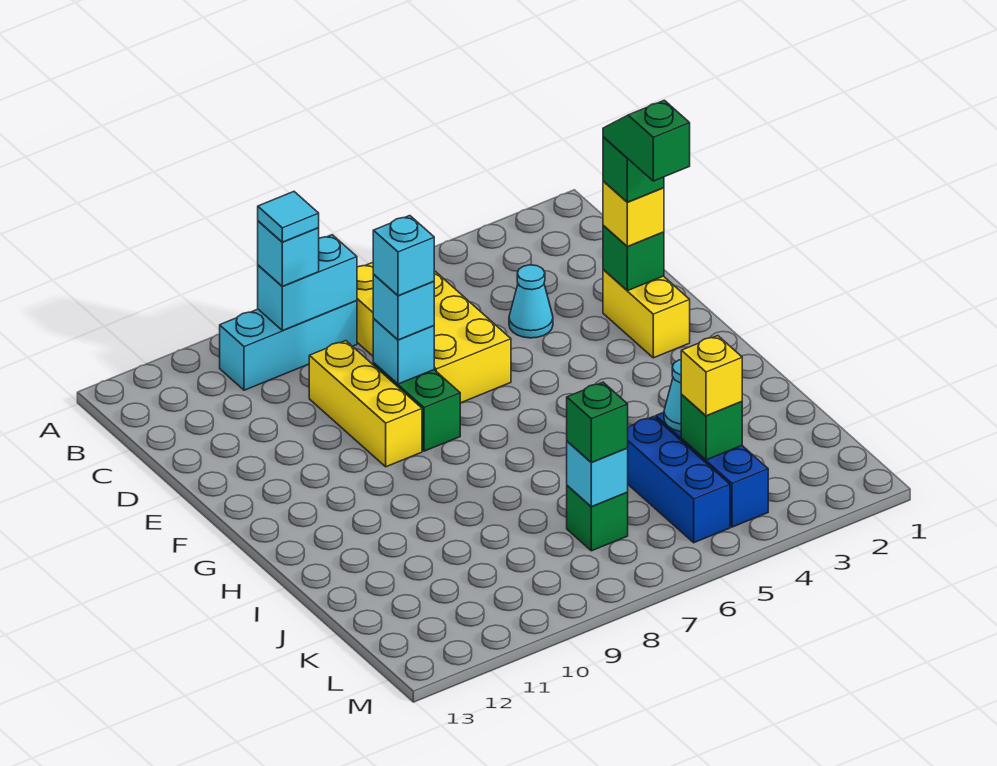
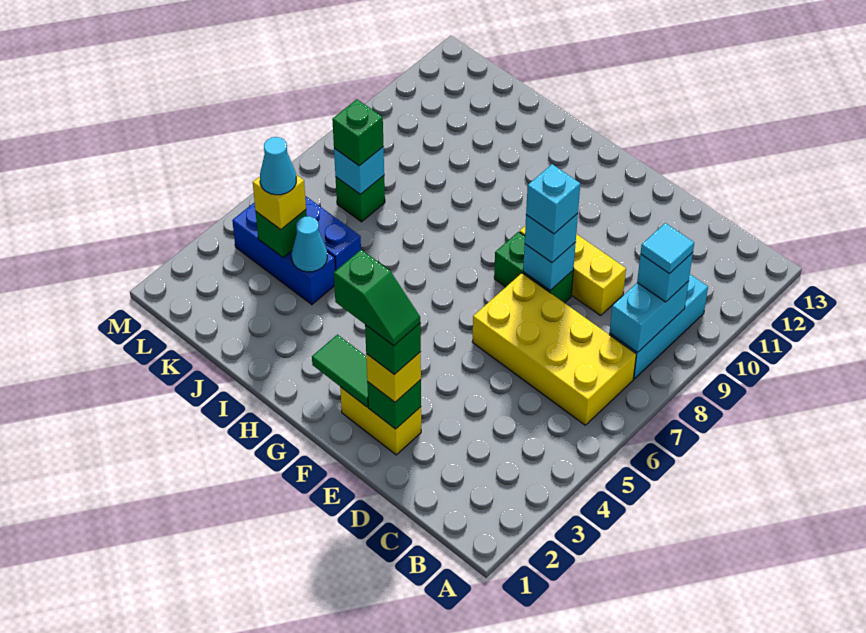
cyan cone D4 level 1 -> cyan cone K4 level 4
none -> green tile F2:G2 level 2

